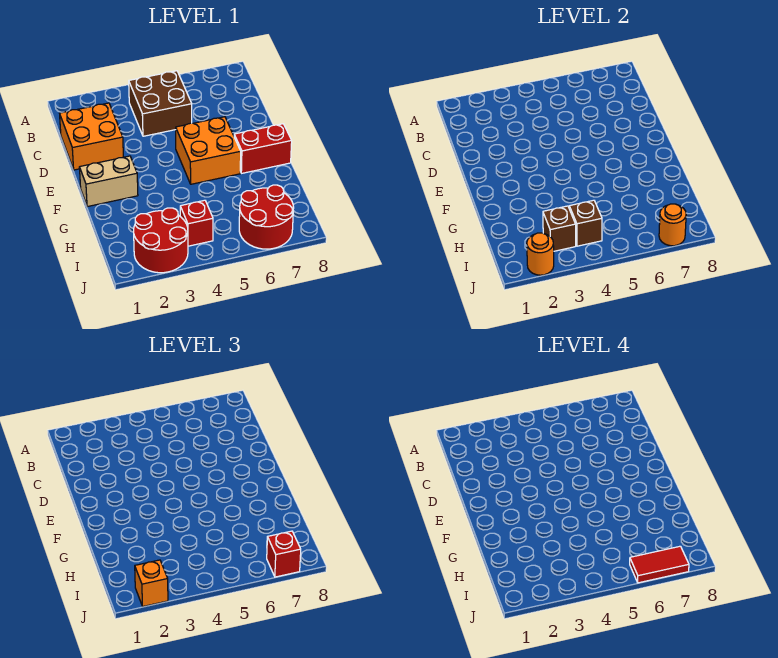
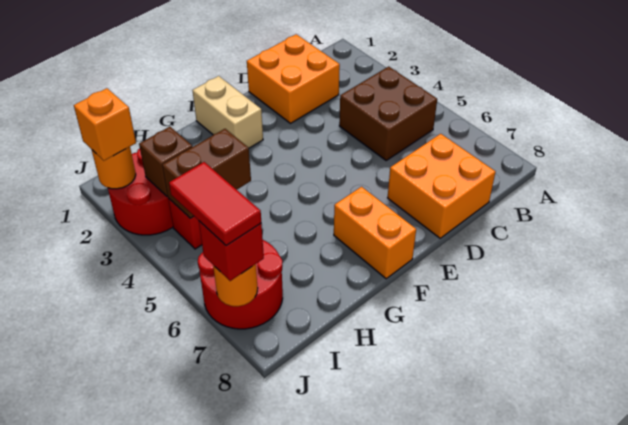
orange brick E5:F6 level 1 -> orange brick C7:D8 level 1
red brick F7:F8 level 1 -> orange brick F7:F8 level 1
brown brick I4 level 2 -> brown brick H4:I4 level 2

